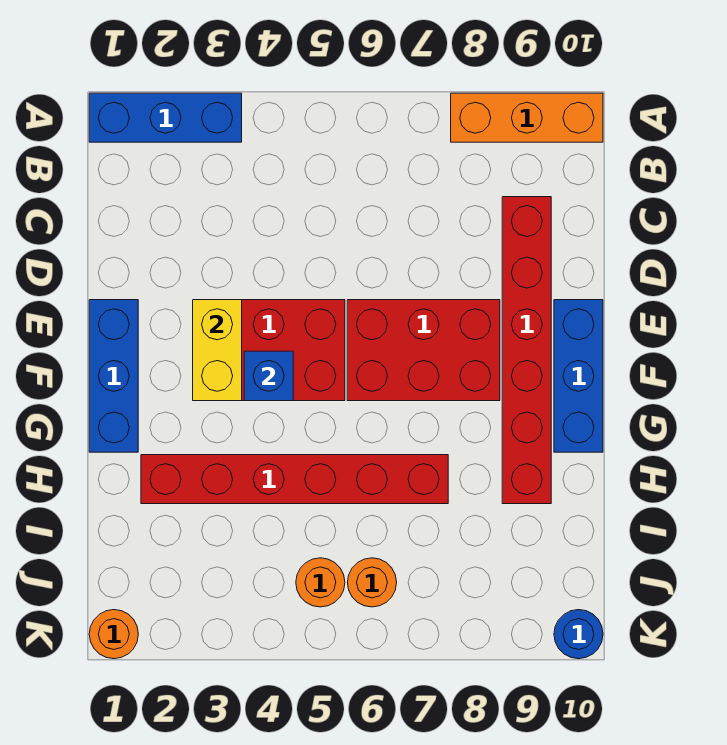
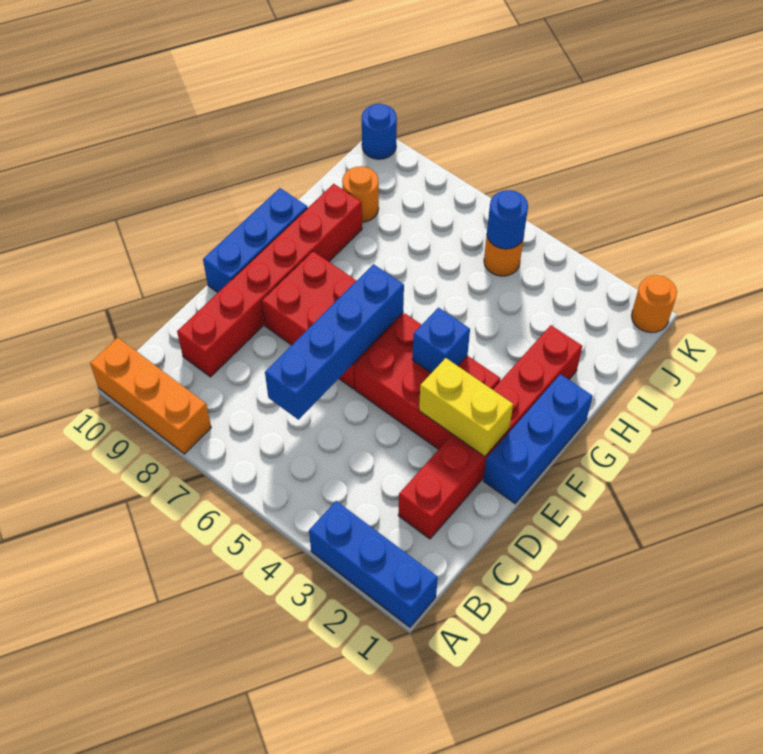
none -> blue brick C6:F6 level 2
yellow brick E3:F3 level 2 -> yellow brick E2:E3 level 2
red brick H2:H7 level 1 -> red brick C2:H2 level 1
none -> blue round brick J5 level 2
orange round brick J6 level 1 -> orange round brick I9 level 1

